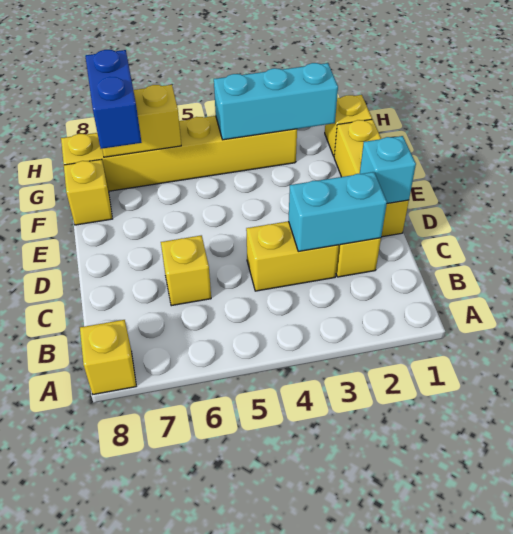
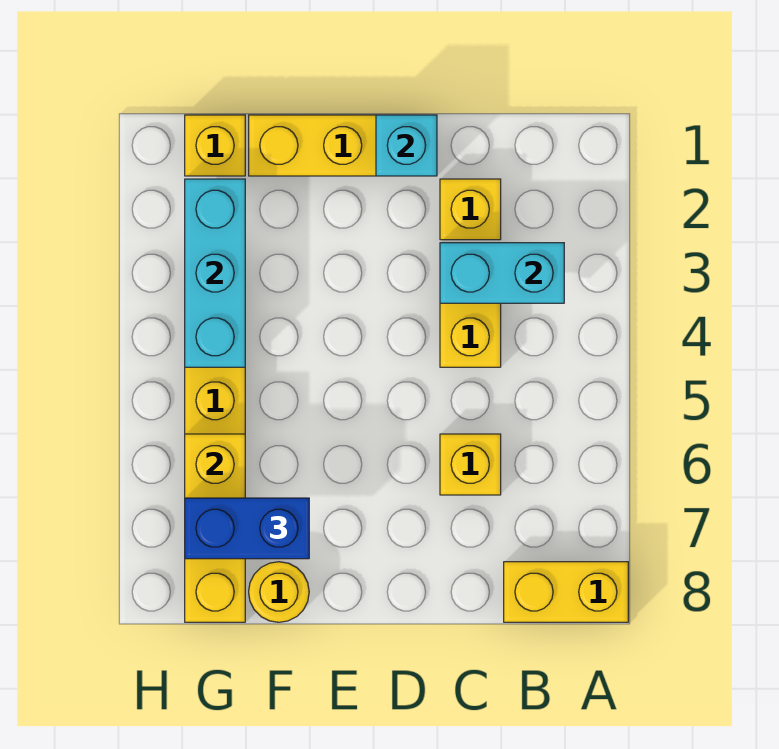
yellow brick A8 level 1 -> yellow brick A8:B8 level 1
cyan brick C2:C3 level 2 -> cyan brick B3:C3 level 2
yellow brick F8 level 1 -> yellow round brick F8 level 1

